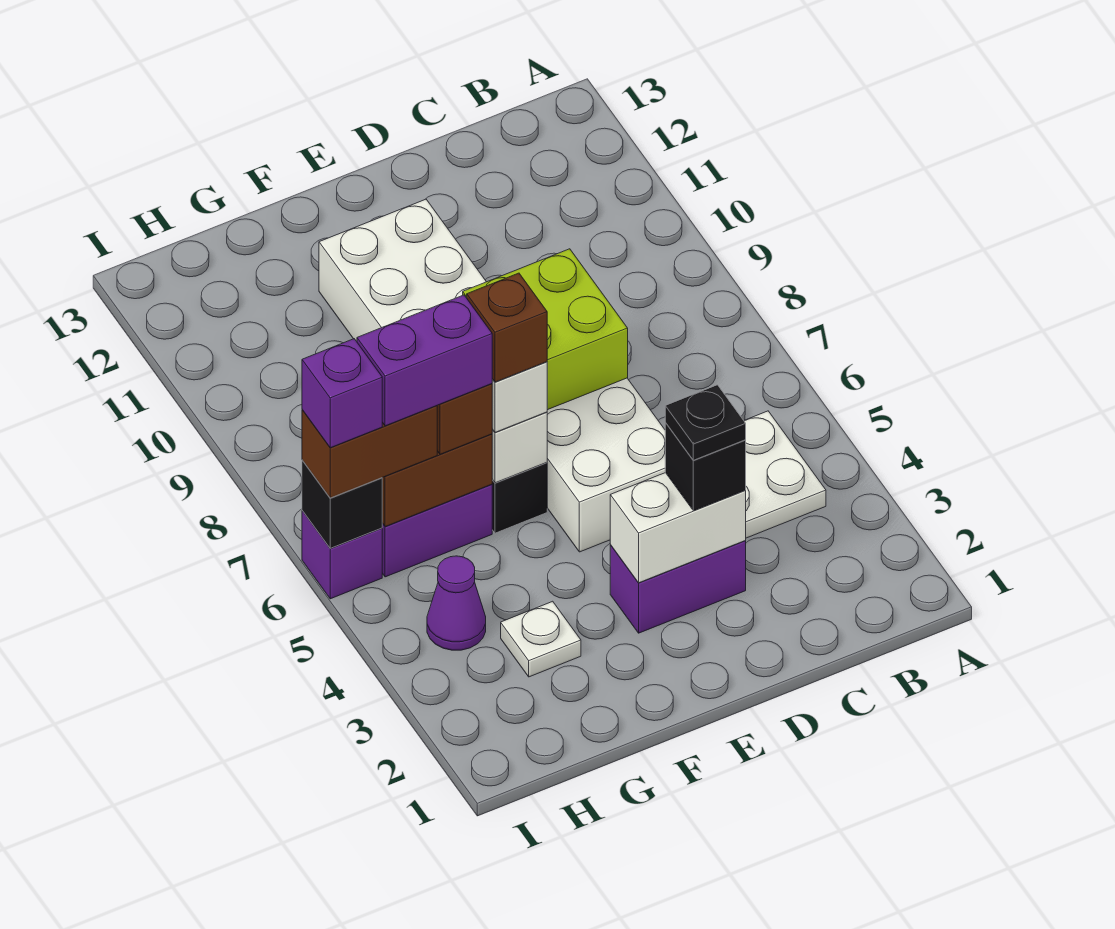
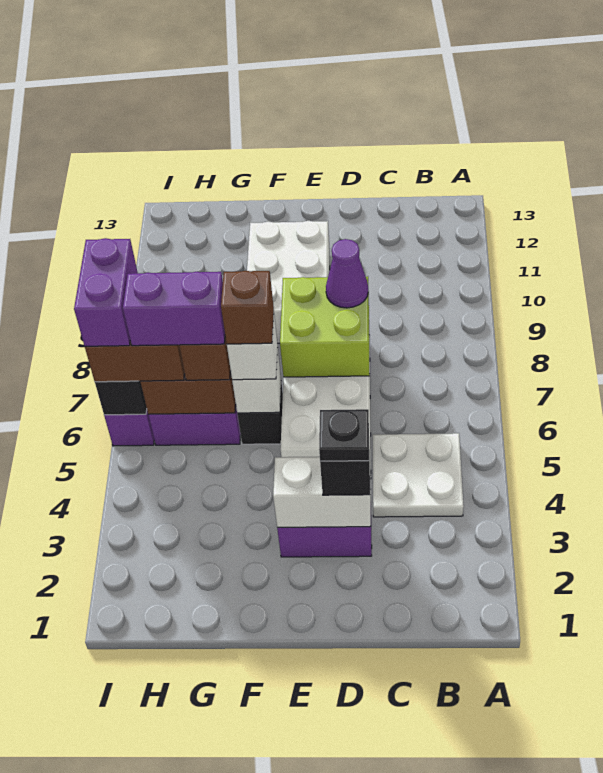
white plate G3 level 1 -> none
purple cone H4 level 1 -> purple cone D8 level 3
purple brick I6 level 4 -> purple brick I6:I7 level 4

